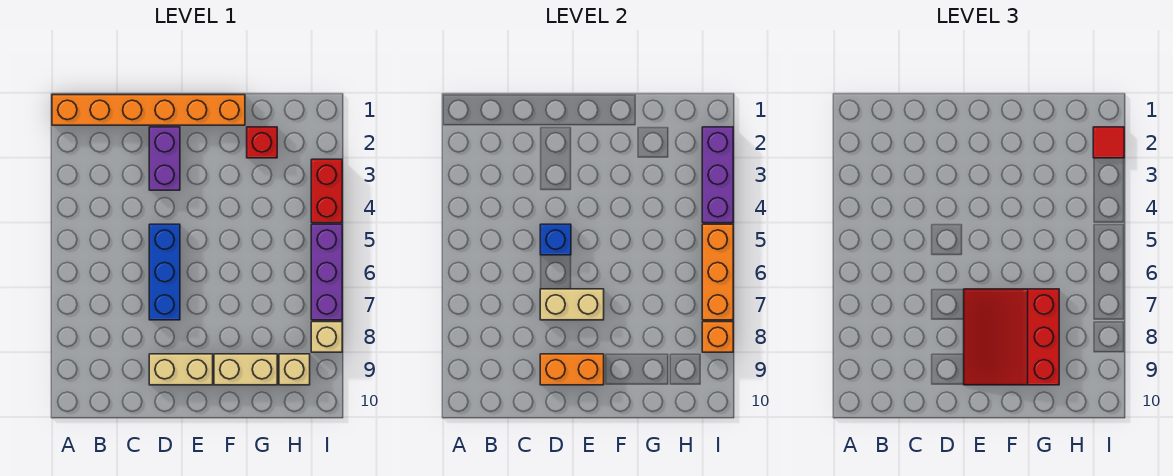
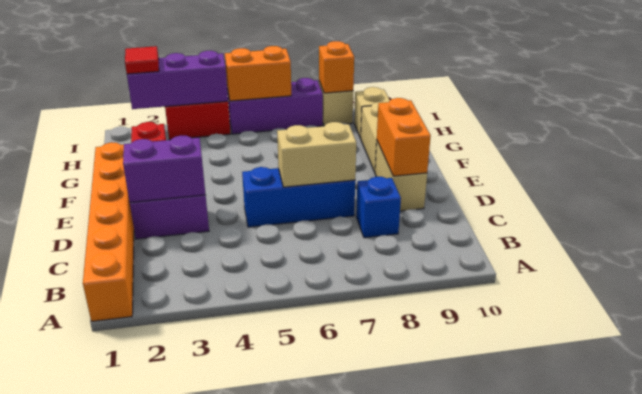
none -> purple brick D2:D3 level 2
blue brick D5 level 2 -> blue brick C8 level 1
tan brick D7:E7 level 2 -> tan brick D6:D7 level 2
red slope E7:G9 level 3 top G -> none
orange brick I5:I7 level 2 -> orange brick I5:I6 level 2

